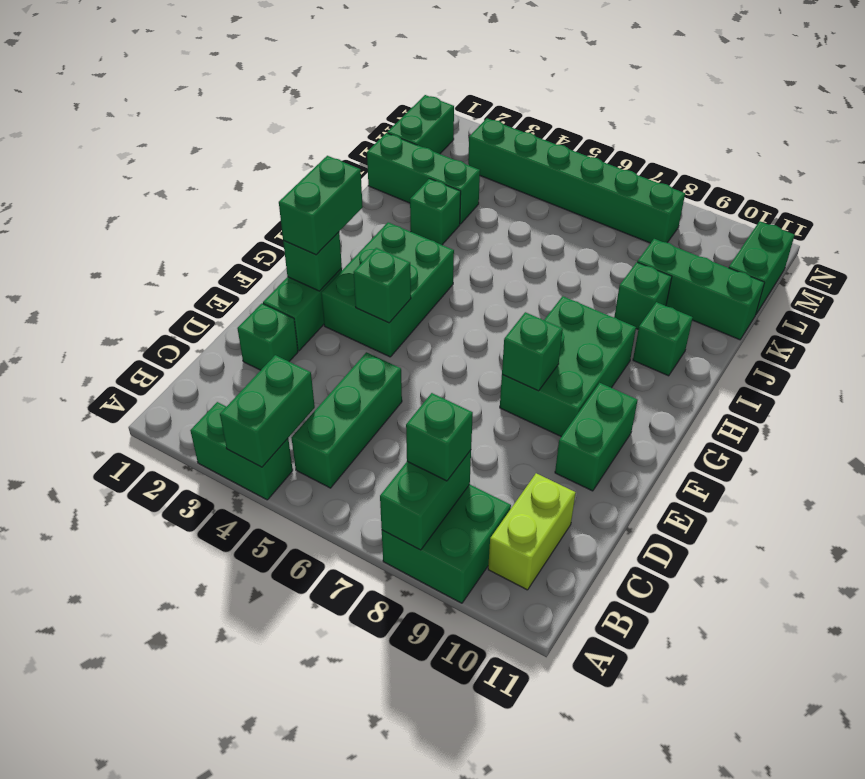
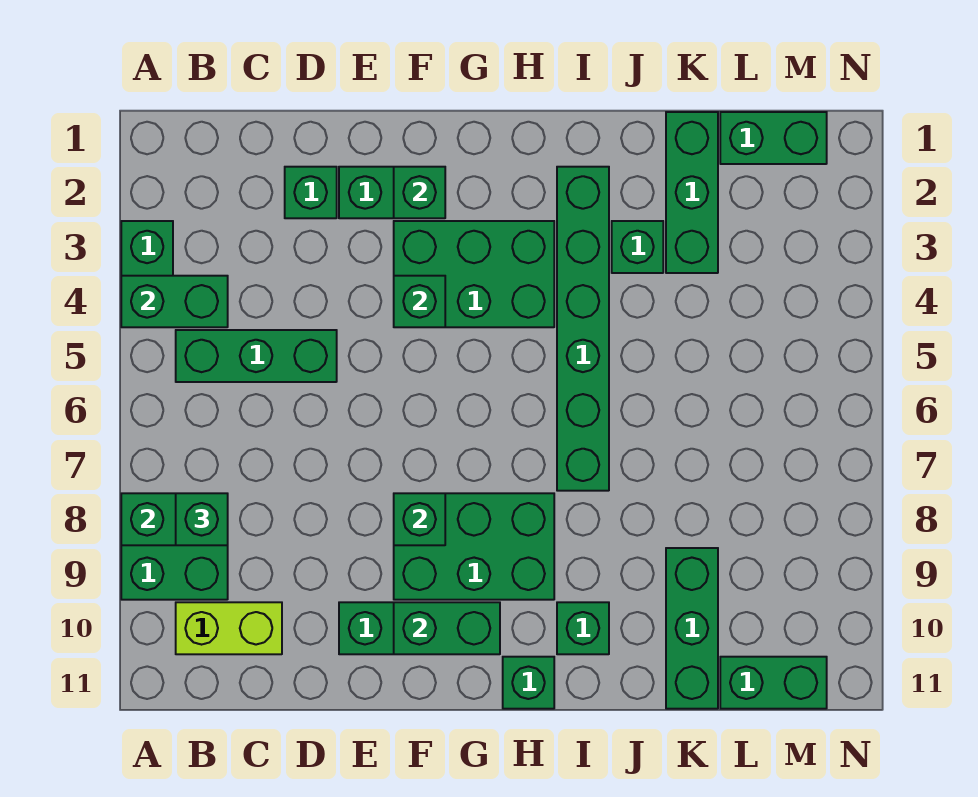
green brick F2:G2 level 3 -> green brick F10:G10 level 2
green brick J9 level 1 -> green brick H11 level 1
green brick M3:M8 level 1 -> green brick I2:I7 level 1

